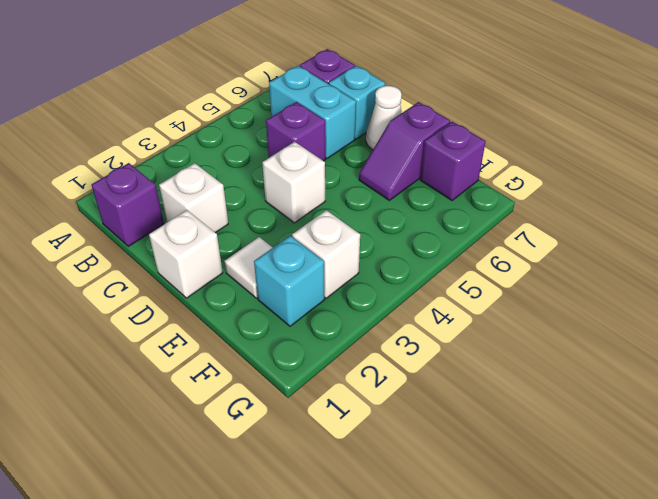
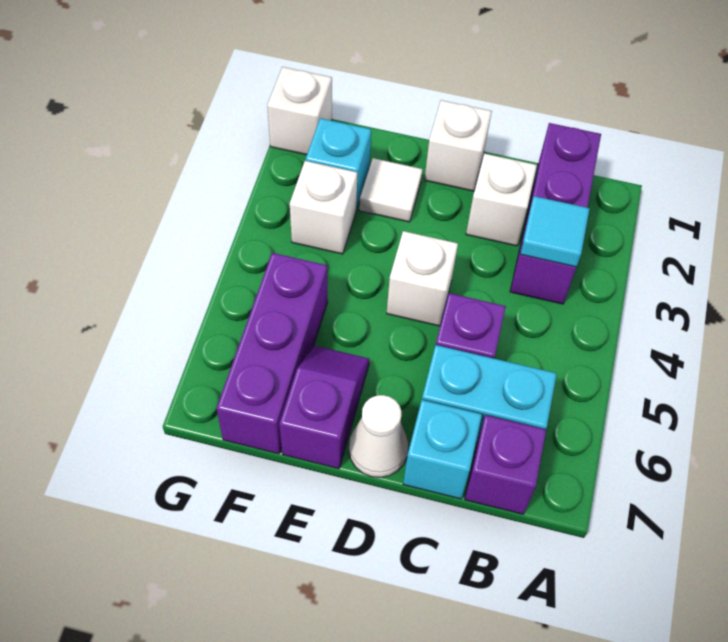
purple brick B1 level 1 -> purple brick B1:B3 level 1
none -> cyan tile B3 level 2
purple brick F7 level 1 -> purple brick F5:F7 level 1
none -> white brick G1 level 1

